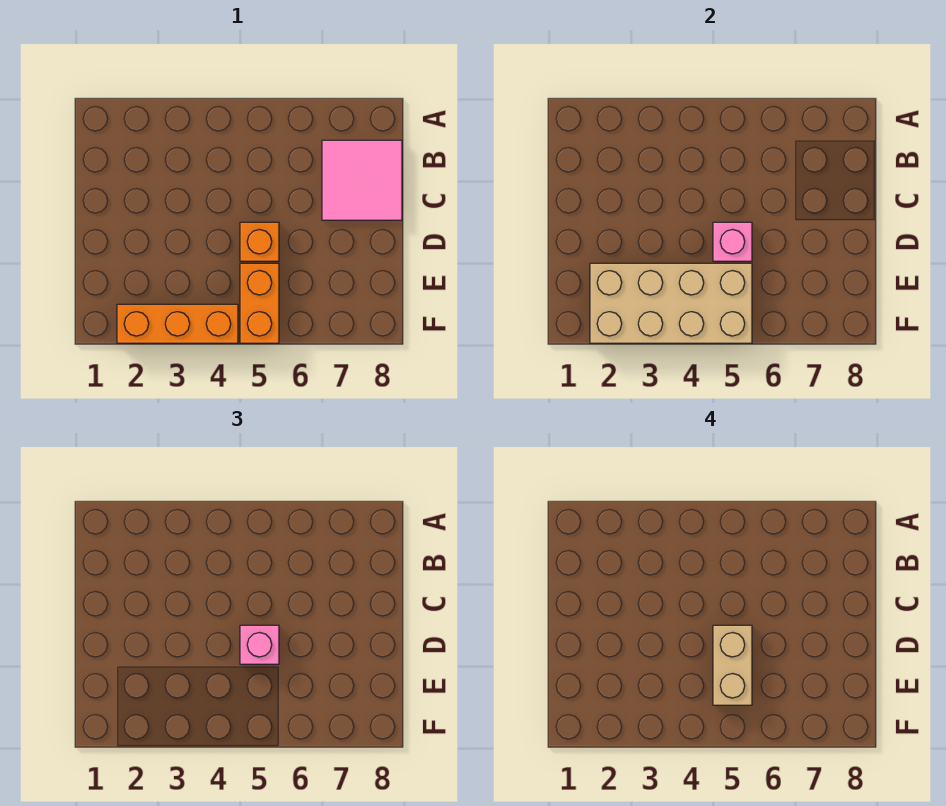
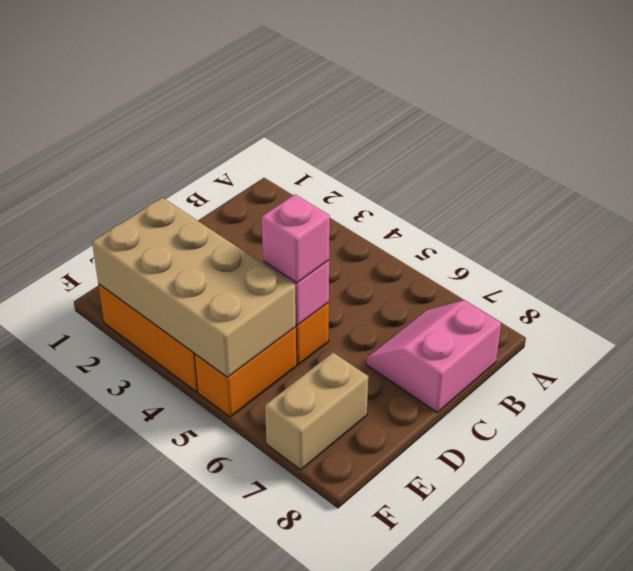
pink tile B7:C8 level 1 -> pink slope B7:C8 level 1 top 8
tan brick D5:E5 level 4 -> tan brick E7:F7 level 1

